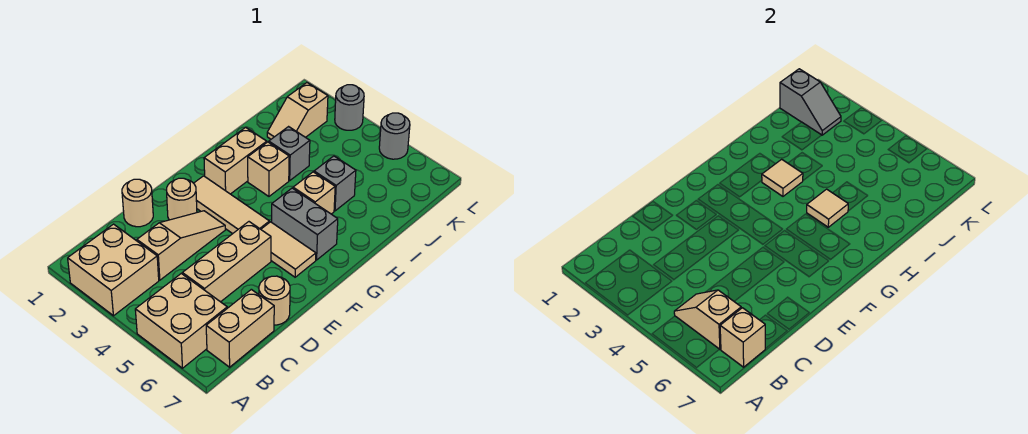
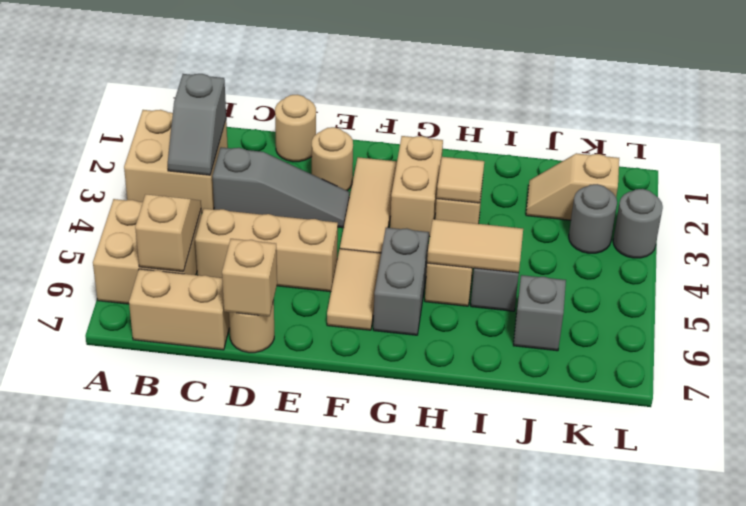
tan brick B7 level 2 -> tan brick D7 level 2
tan slope C3:E3 level 1 top C -> grey slope C3:E3 level 1 top C
tan brick G2:H2 level 1 -> tan brick G2:G3 level 1
tan tile H5 level 2 -> tan tile H5:I5 level 2
grey brick I3 level 1 -> grey brick J6 level 1
grey slope K1:K2 level 2 top 1 -> grey slope B2:B3 level 2 top 2
grey round brick L5 level 1 -> grey round brick K3 level 1

